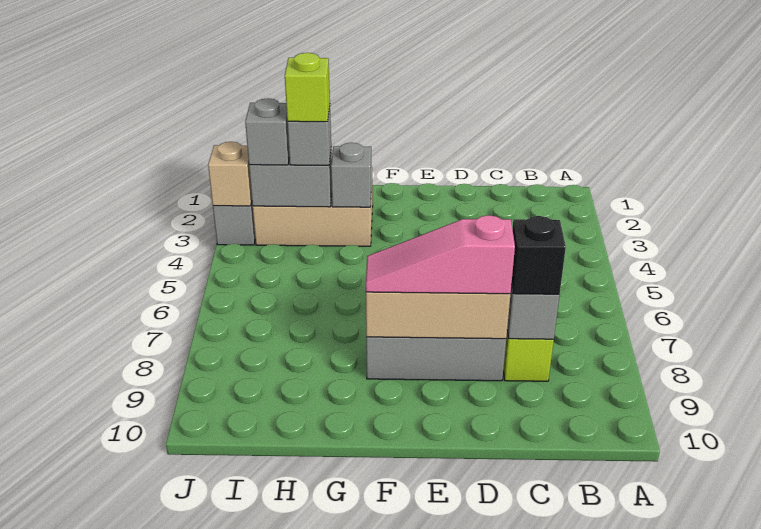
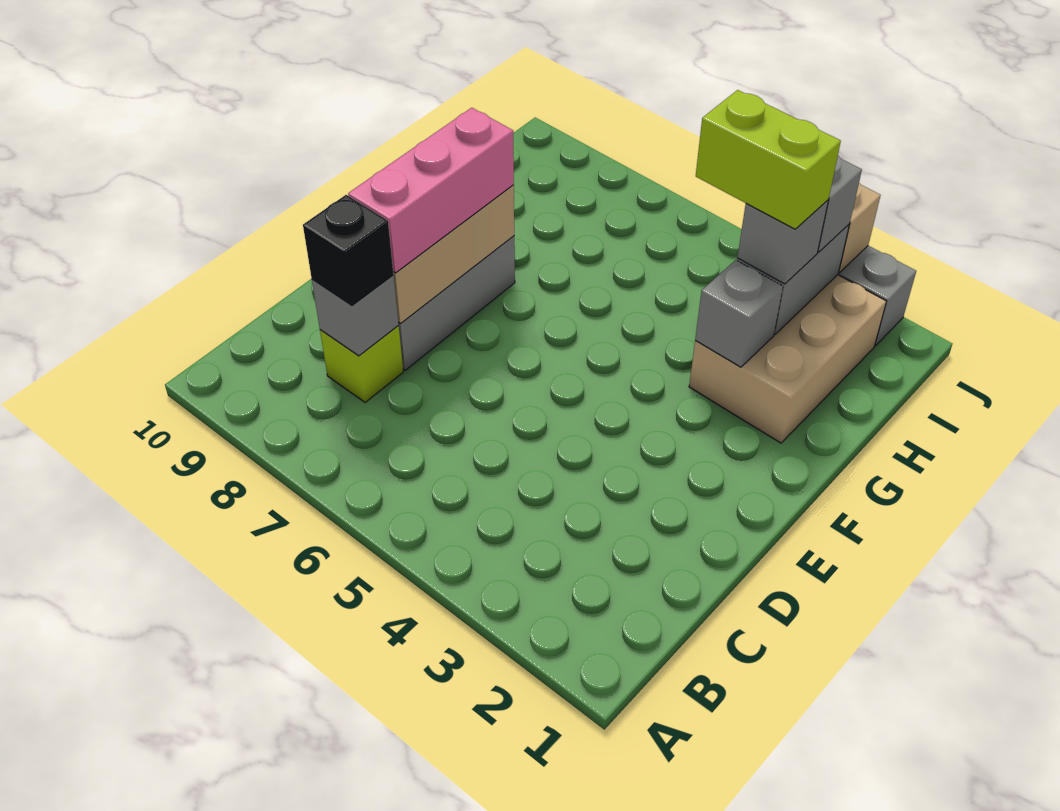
pink slope D8:F8 level 3 top D -> pink brick D8:F8 level 3
lime brick H3 level 4 -> lime brick H3:H4 level 4

